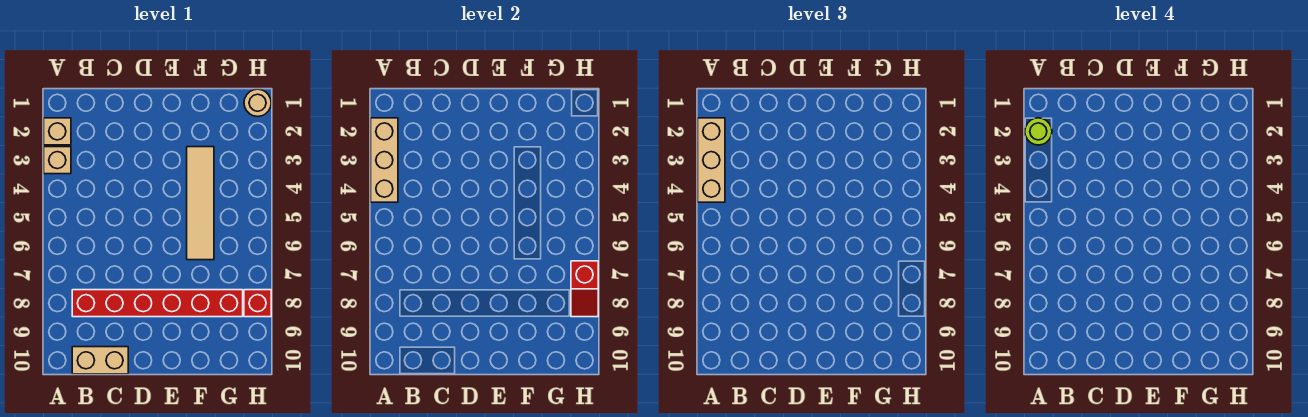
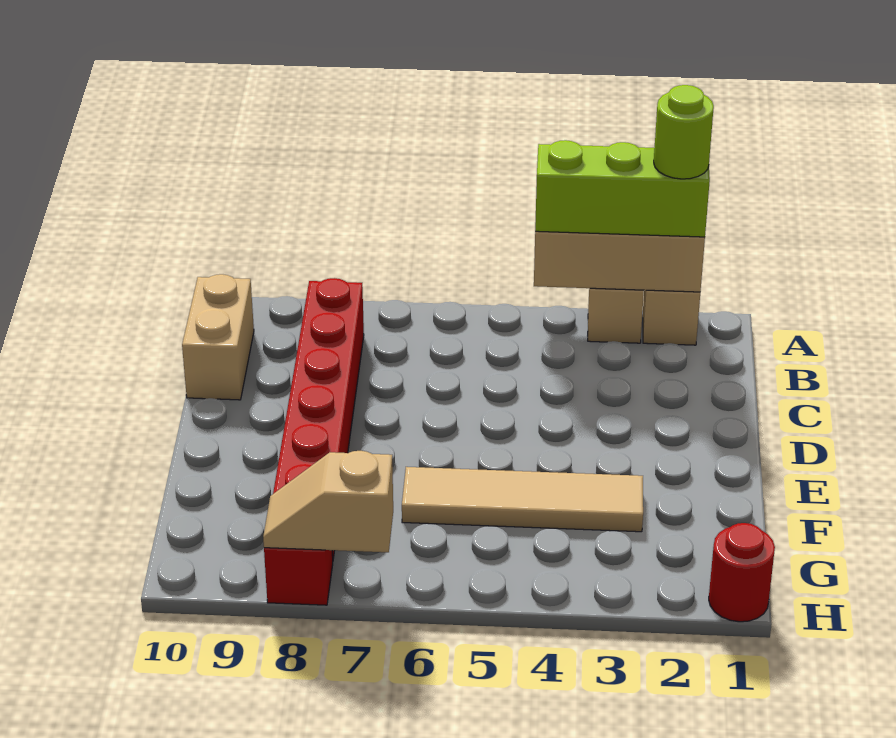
tan brick A2:A4 level 3 -> lime brick A2:A4 level 3
tan round brick H1 level 1 -> red round brick H1 level 1
red slope H7:H8 level 2 top 7 -> tan slope H7:H8 level 2 top 7

